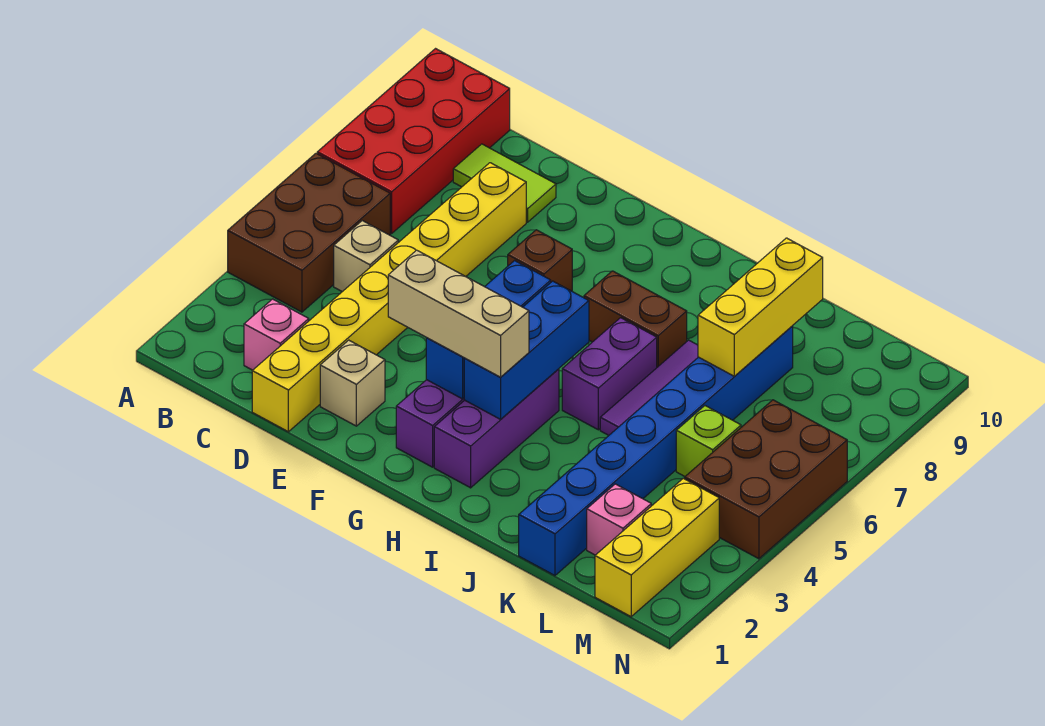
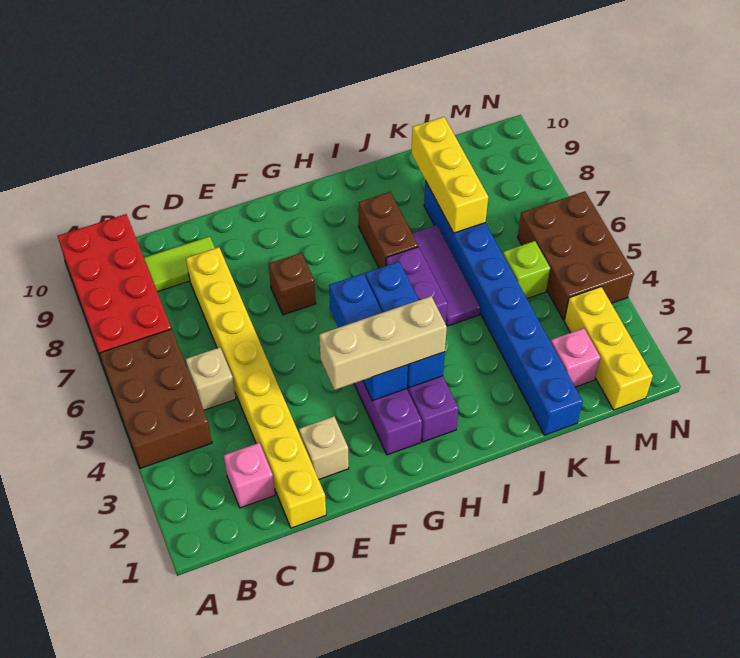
brown brick H7:I7 level 1 -> brown brick I7:I8 level 1

